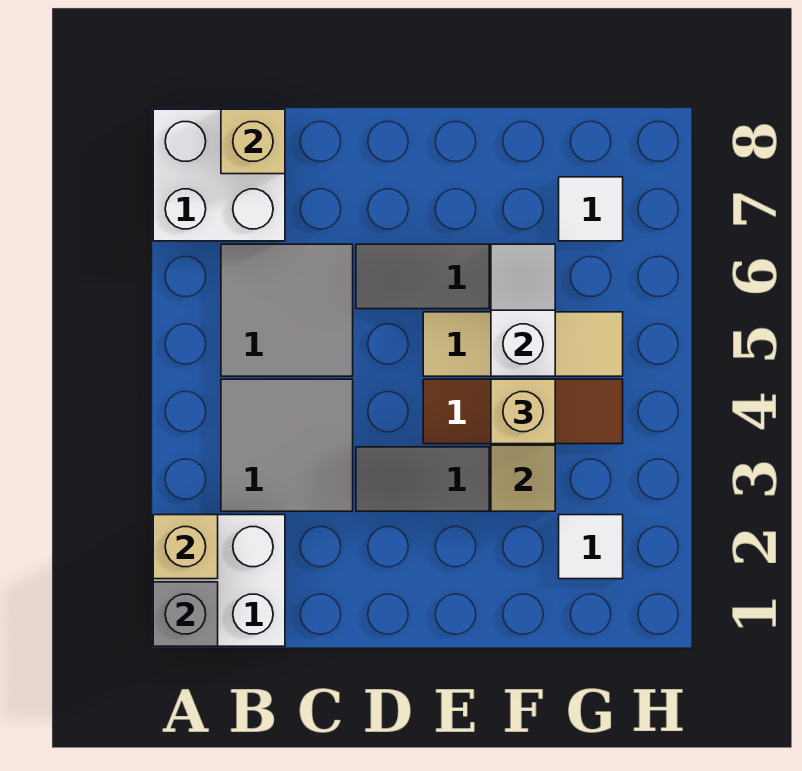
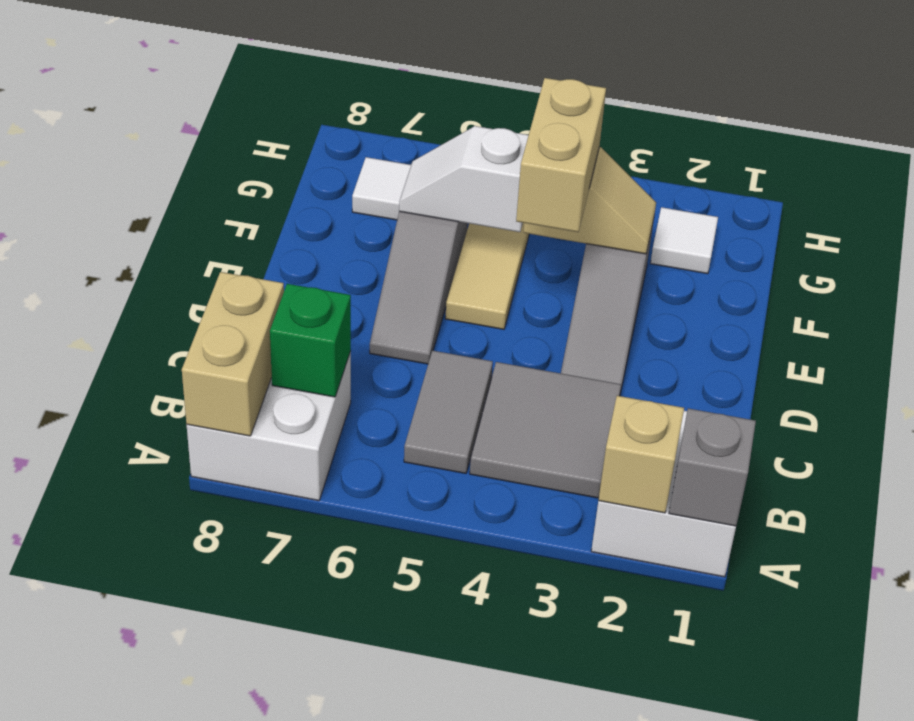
grey tile B5:C6 level 1 -> grey tile B5:C5 level 1
none -> green brick B7 level 2
tan brick B8 level 2 -> tan brick A8:B8 level 2
brown tile E4:G4 level 1 -> none
tan brick F4 level 3 -> tan brick E4:F4 level 3

